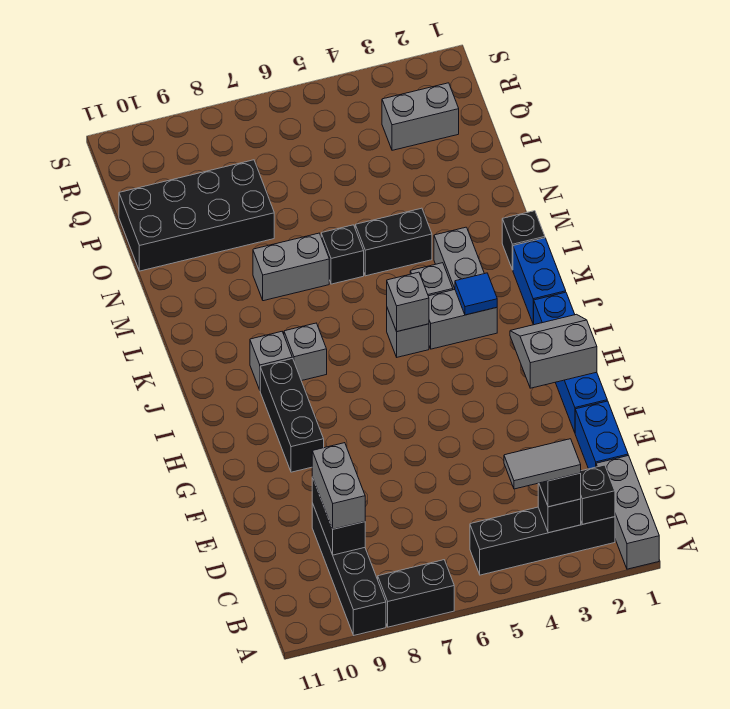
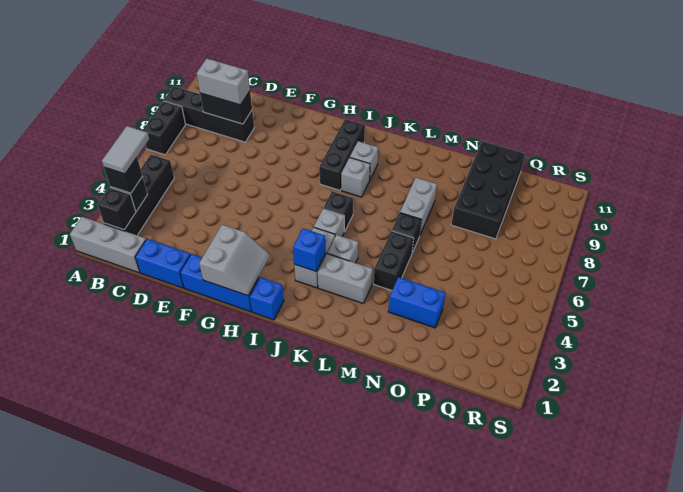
black brick G9:I9 level 1 -> black brick I8:I10 level 1
blue brick J1:K1 level 1 -> blue brick N3:O3 level 1
blue tile J3 level 2 -> blue brick J3 level 2
grey brick J5 level 2 -> none
black brick L1 level 1 -> black brick J6 level 1
grey brick Q2:Q3 level 1 -> none

